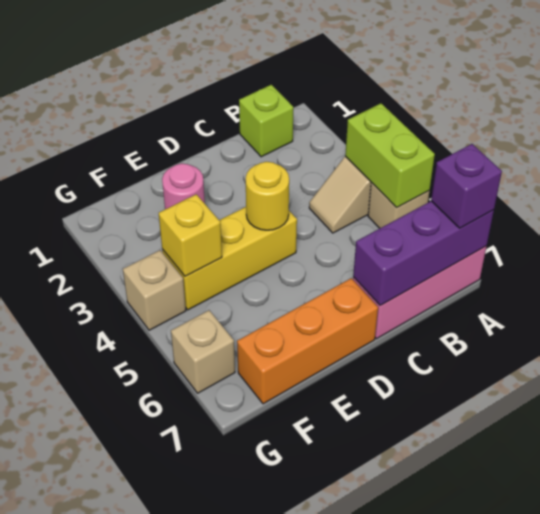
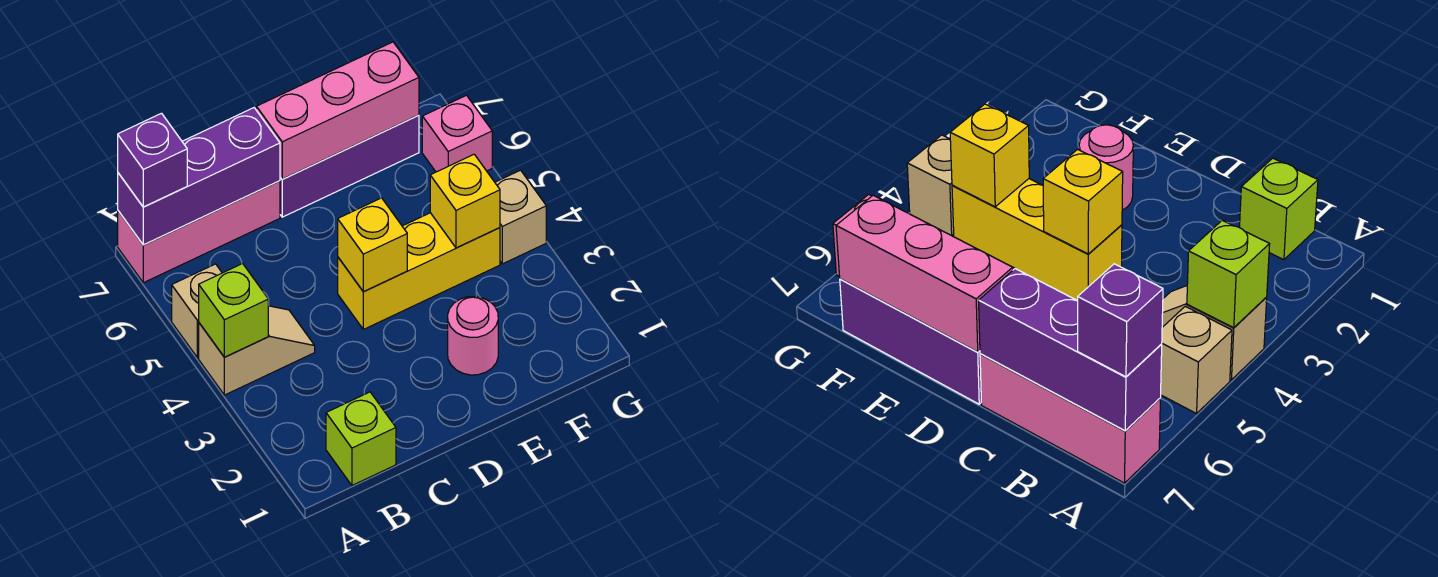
lime brick A4:A5 level 2 -> lime brick A4 level 2
yellow round brick D4 level 2 -> yellow brick D4 level 2
orange brick D7:F7 level 1 -> purple brick D7:F7 level 1
none -> pink brick D7:F7 level 2
tan brick G6 level 1 -> pink brick G6 level 1

